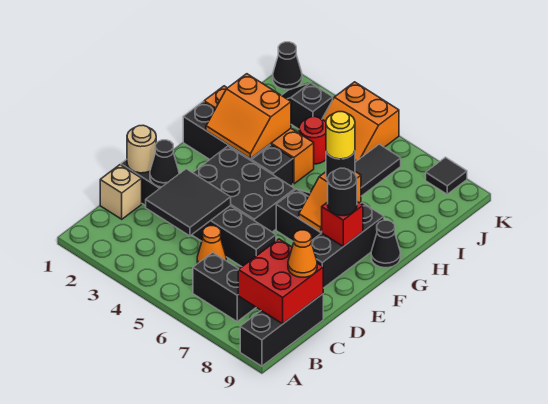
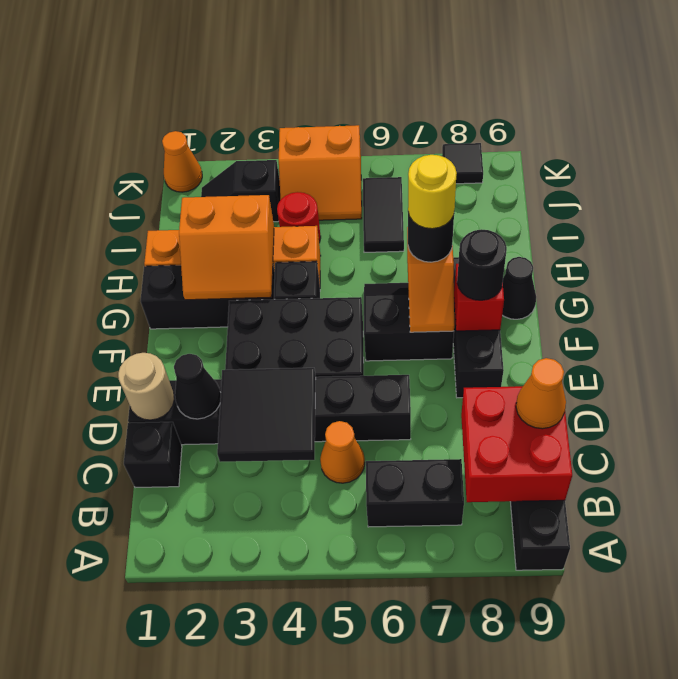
tan brick C1 level 1 -> black brick C1 level 1
black cone K1 level 1 -> orange cone K1 level 1

